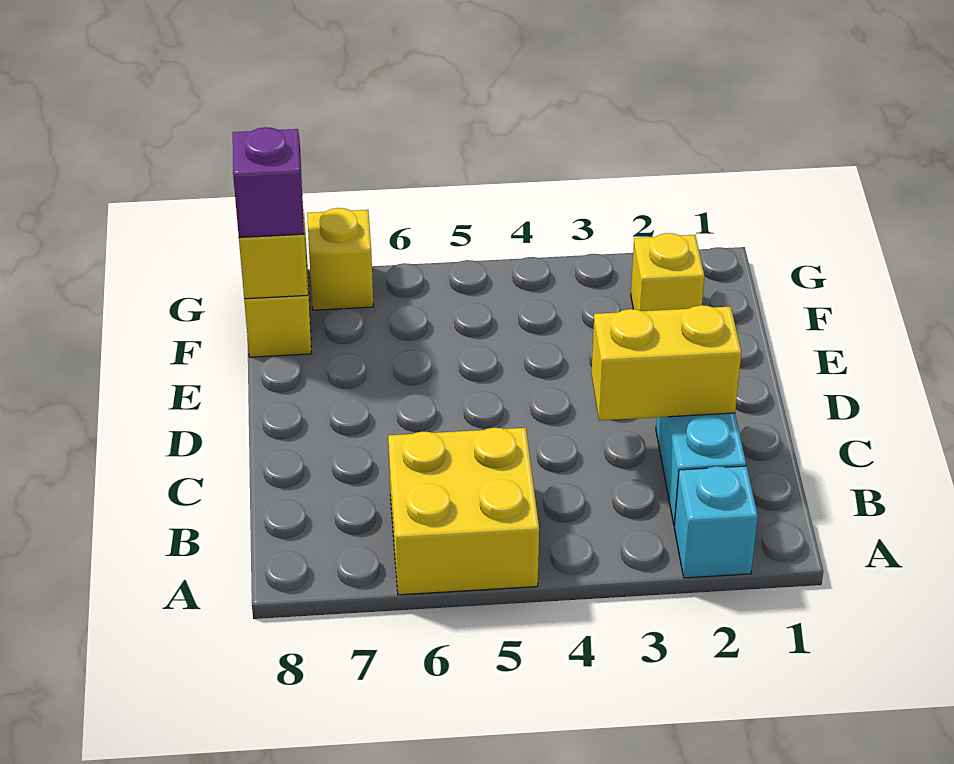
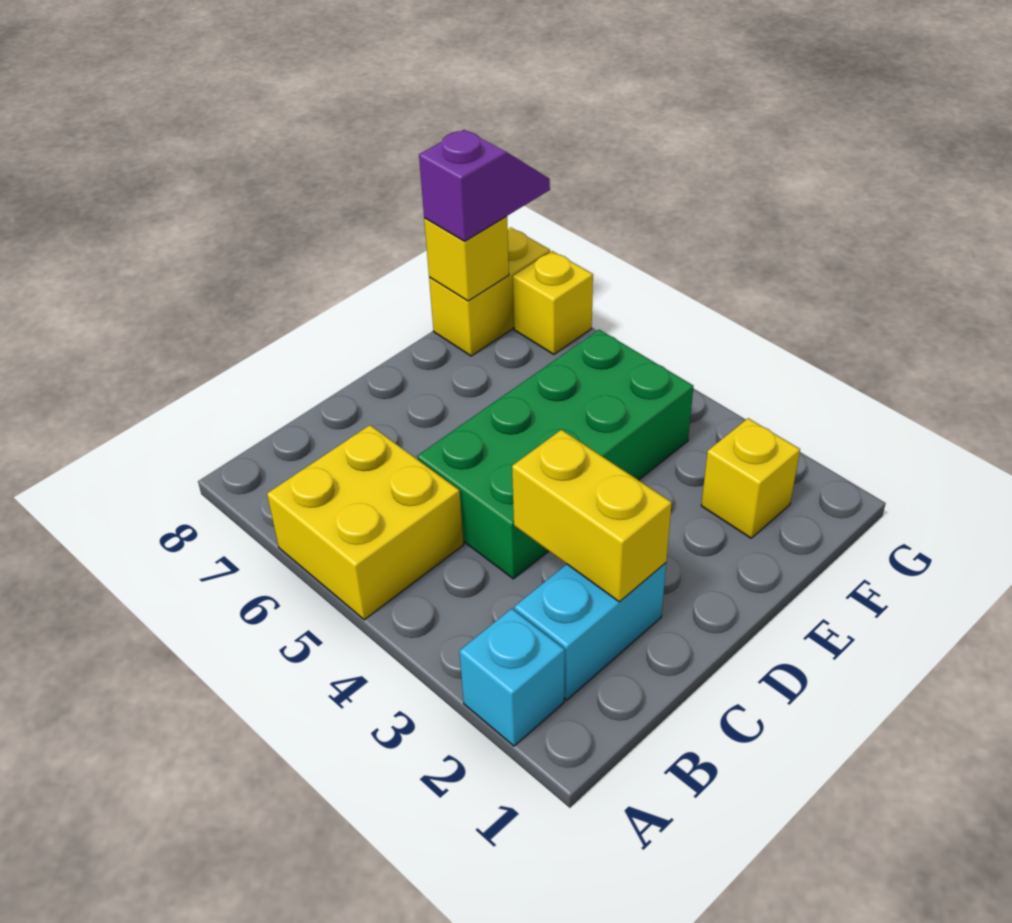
none -> green brick C4:F5 level 1

